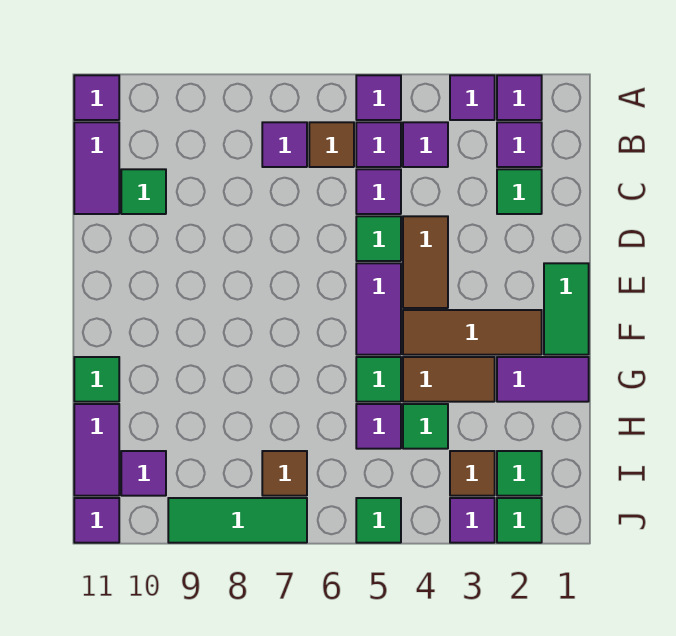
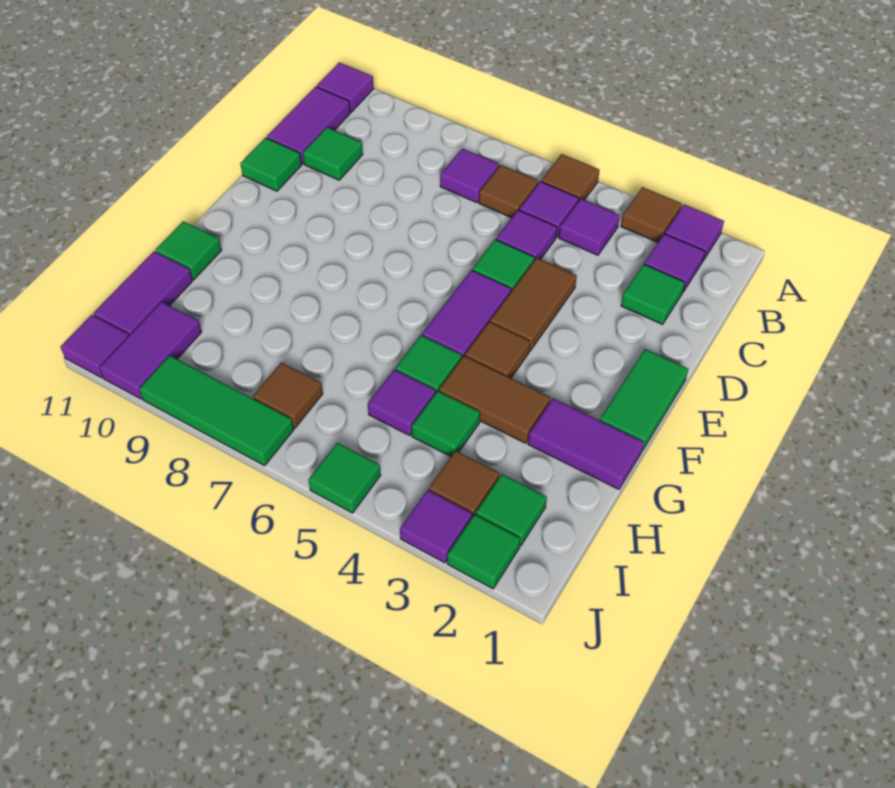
purple tile A3 level 1 -> brown tile A3 level 1
purple tile A5 level 1 -> brown tile A5 level 1
none -> green tile D11 level 1
brown tile F2:F4 level 1 -> brown tile F4 level 1
purple tile I10 level 1 -> purple tile I10:J10 level 1

